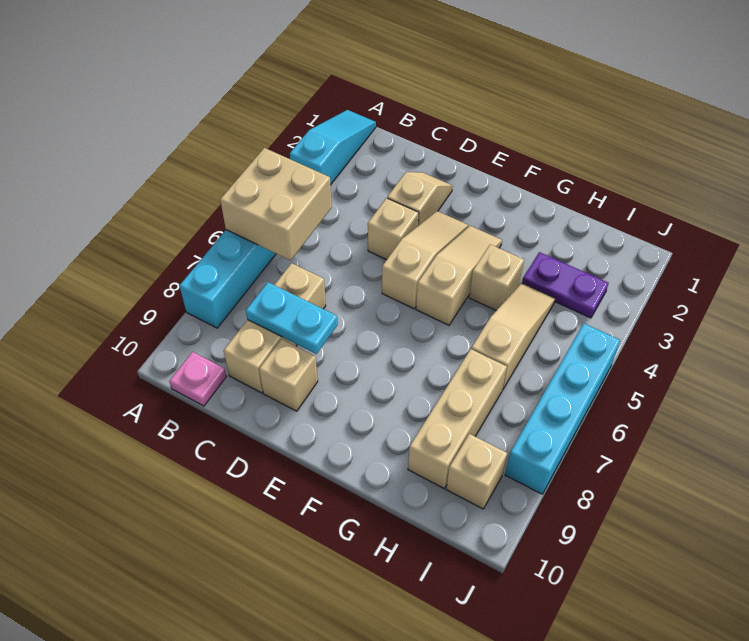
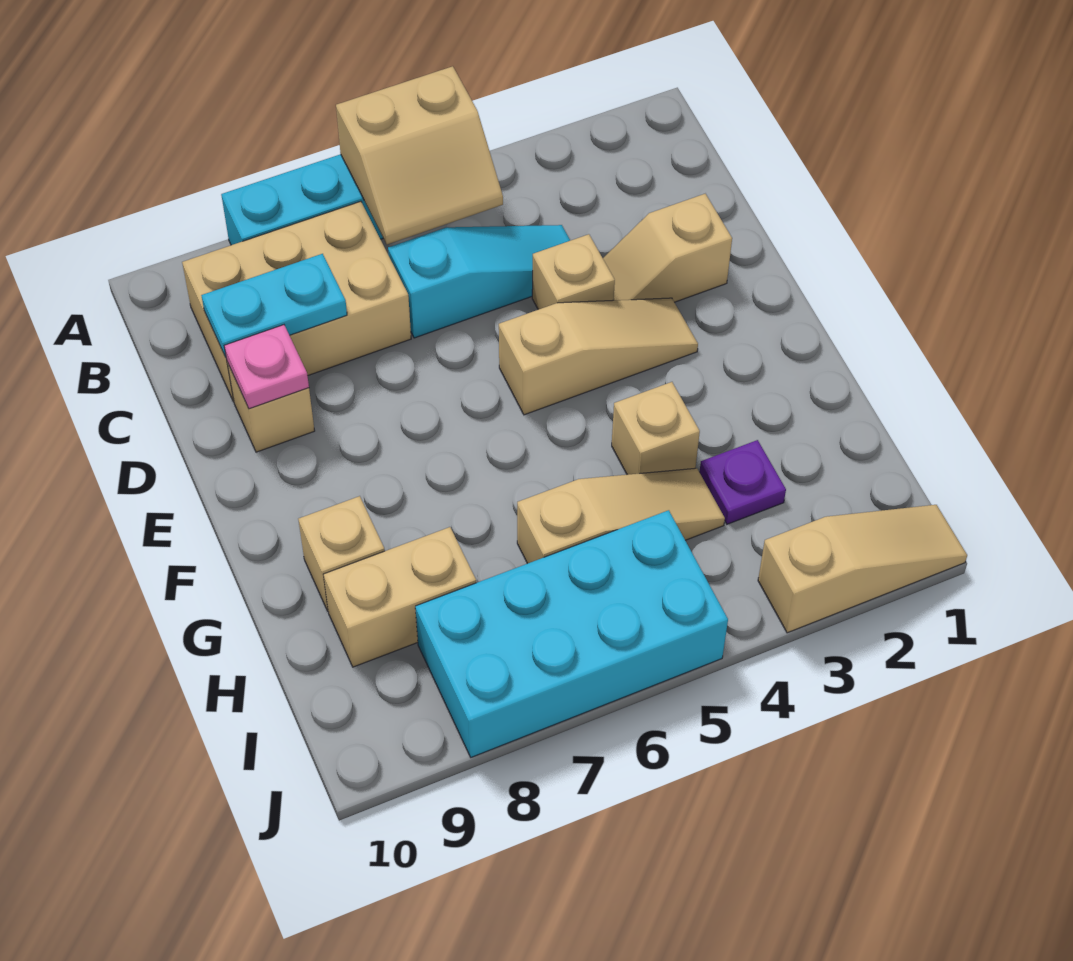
cyan slope A1:A3 level 1 top 3 -> cyan slope C4:C6 level 1 top 6
tan brick A5:B6 level 2 -> tan slope A5:B6 level 2 top A
pink plate B10 level 1 -> pink plate D9 level 2
tan brick C7:C9 level 1 -> tan brick B7:C9 level 1
cyan plate C8:D8 level 2 -> cyan plate C8:C9 level 2
tan slope D2:D3 level 1 top 3 -> tan slope D2:D3 level 1 top 2
tan slope F3:F5 level 1 top 5 -> tan slope J1:J3 level 1 top 3
purple plate H3:I3 level 1 -> purple plate H3 level 1
tan brick H7:H9 level 1 -> tan brick H8:H9 level 1
tan brick I9 level 1 -> tan brick G9 level 1
cyan brick J5:J8 level 1 -> cyan brick I5:J8 level 1

